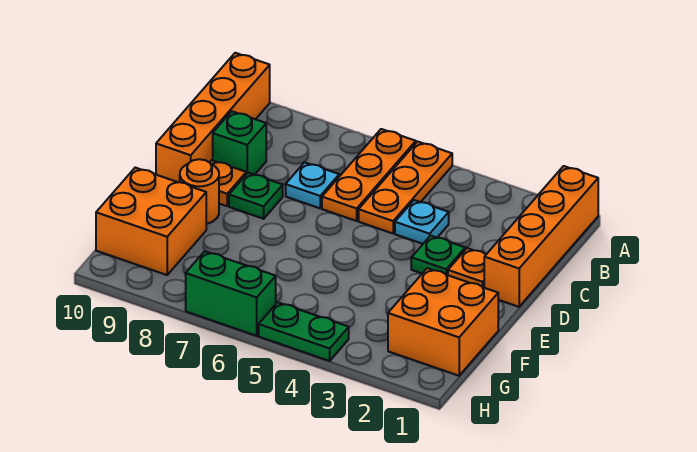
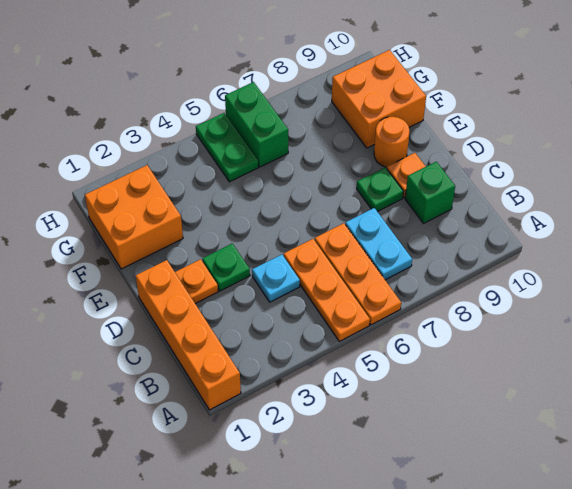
orange brick A10:D10 level 1 -> none
cyan plate C7 level 1 -> cyan plate B7:C7 level 1
green plate H4:H5 level 1 -> green plate G5:H5 level 1
green brick H6:H7 level 1 -> green brick G6:H6 level 1

